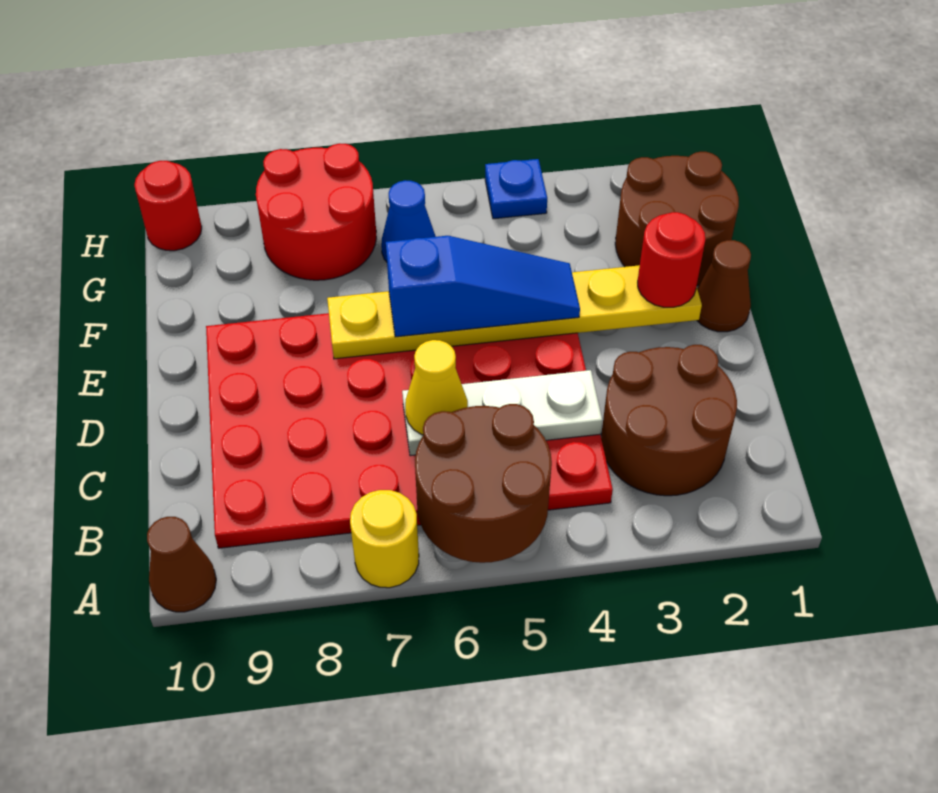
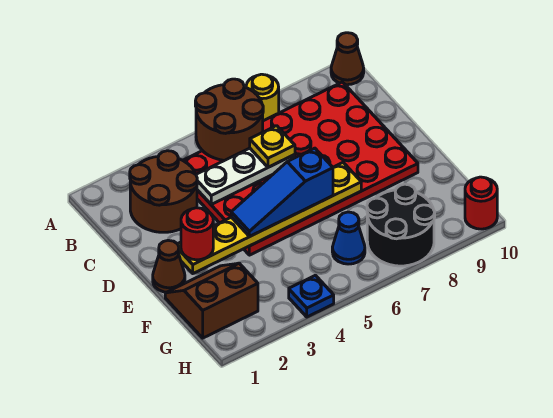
yellow cone C6 level 3 -> yellow plate C6 level 3
brown round brick F1:G2 level 1 -> brown slope F1:G2 level 1 top G
red round brick G7:H8 level 1 -> black round brick G7:H8 level 1

